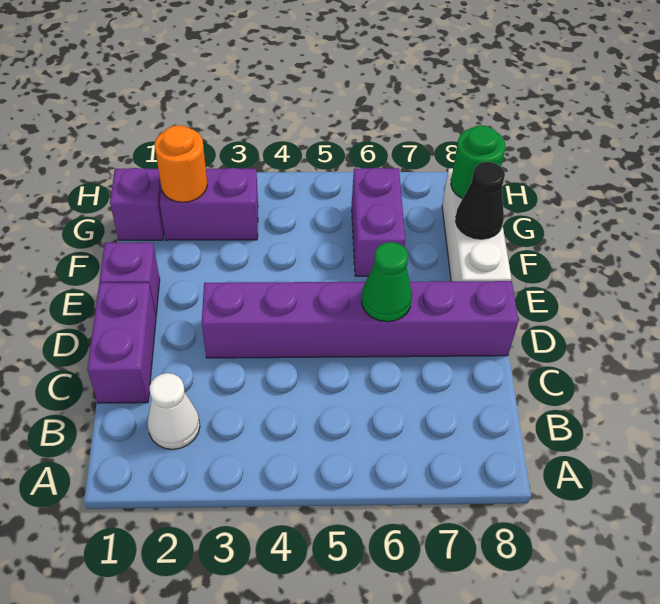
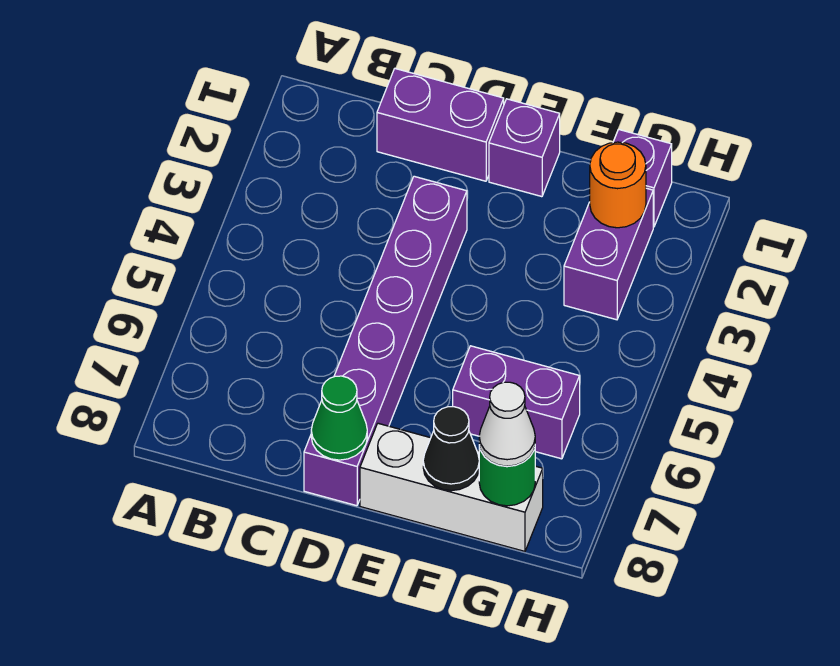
white cone B2 level 1 -> white cone G8 level 3
green cone D6 level 2 -> green cone D8 level 2

